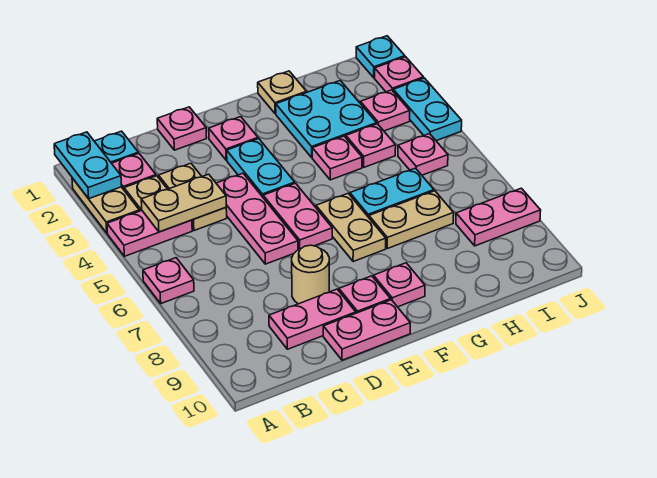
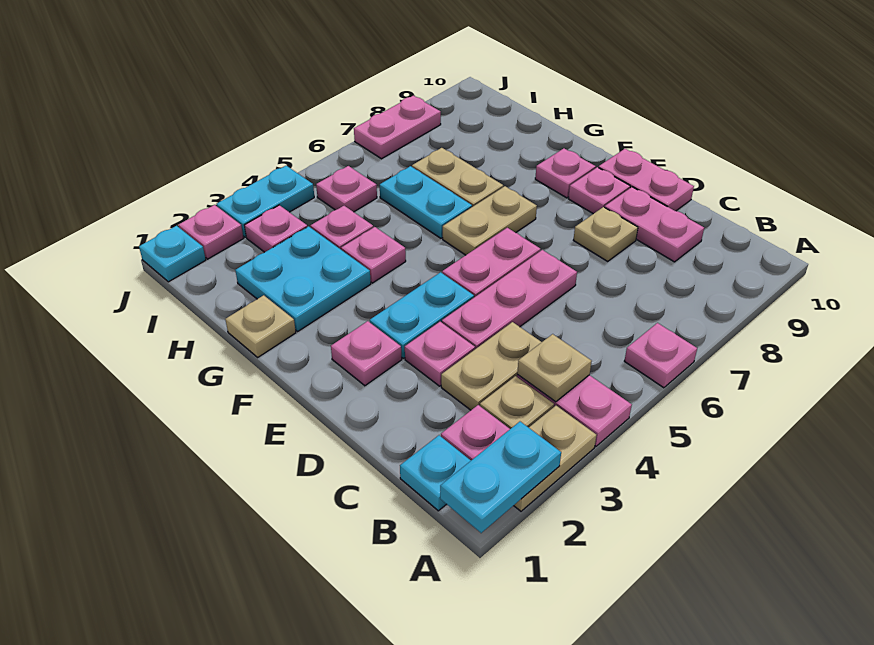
tan plate B4:C4 level 2 -> tan plate B4 level 2
pink plate D1 level 1 -> pink plate D3 level 1
tan round brick D8 level 1 -> tan plate D8 level 1
pink plate I8:J8 level 1 -> pink plate J7:J8 level 1

